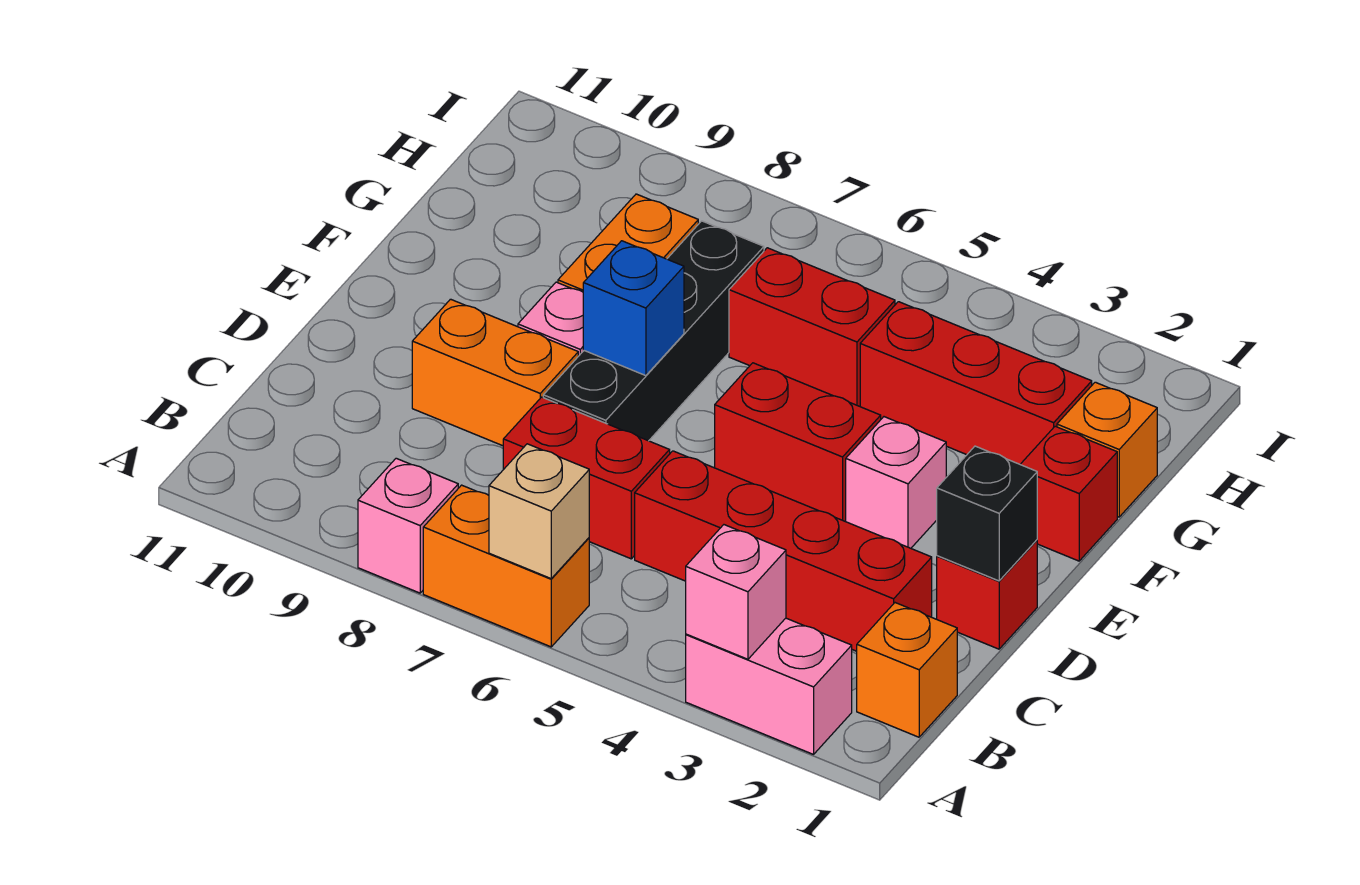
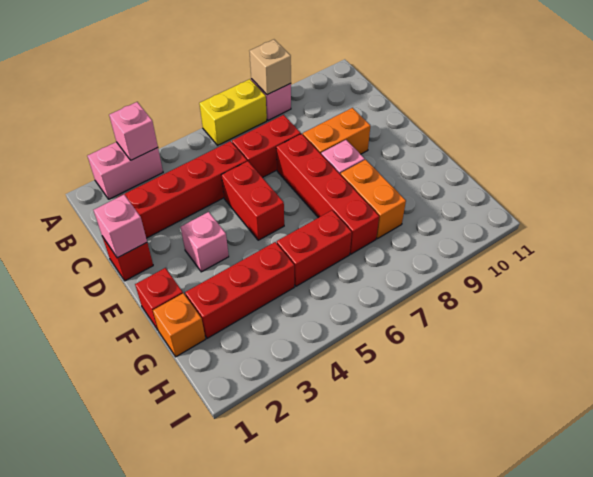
orange brick A6:A7 level 1 -> yellow brick A6:A7 level 1
tan brick A6 level 2 -> tan brick A8 level 2
orange brick B1 level 1 -> none
black brick D1 level 2 -> pink brick D1 level 2
black brick D7:G7 level 1 -> red brick D7:G7 level 1
red brick E4:E5 level 1 -> red brick D5:E5 level 1
blue brick E7 level 2 -> none

